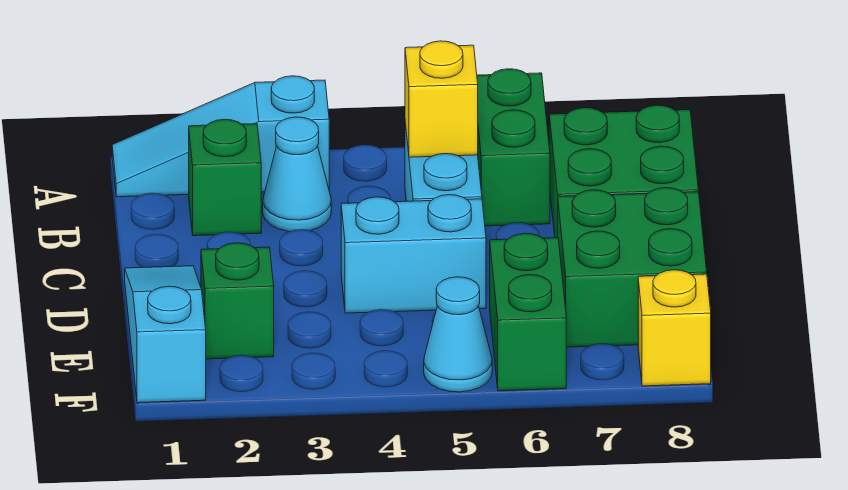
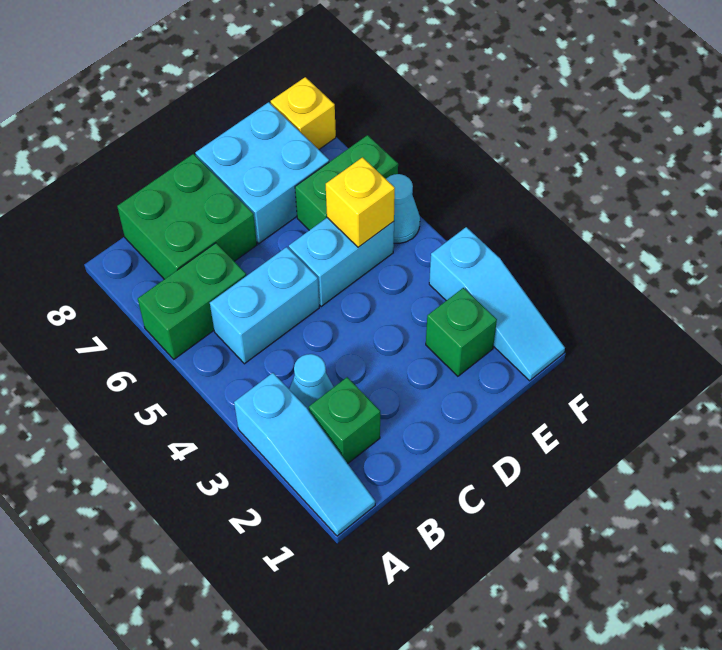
yellow brick B5 level 2 -> yellow brick E5 level 2
cyan slope D1:F1 level 1 top F -> cyan slope F1:F3 level 1 top 3
cyan brick D4:D5 level 1 -> cyan brick D5:E5 level 1
green brick D7:E8 level 1 -> cyan brick D7:E8 level 1

